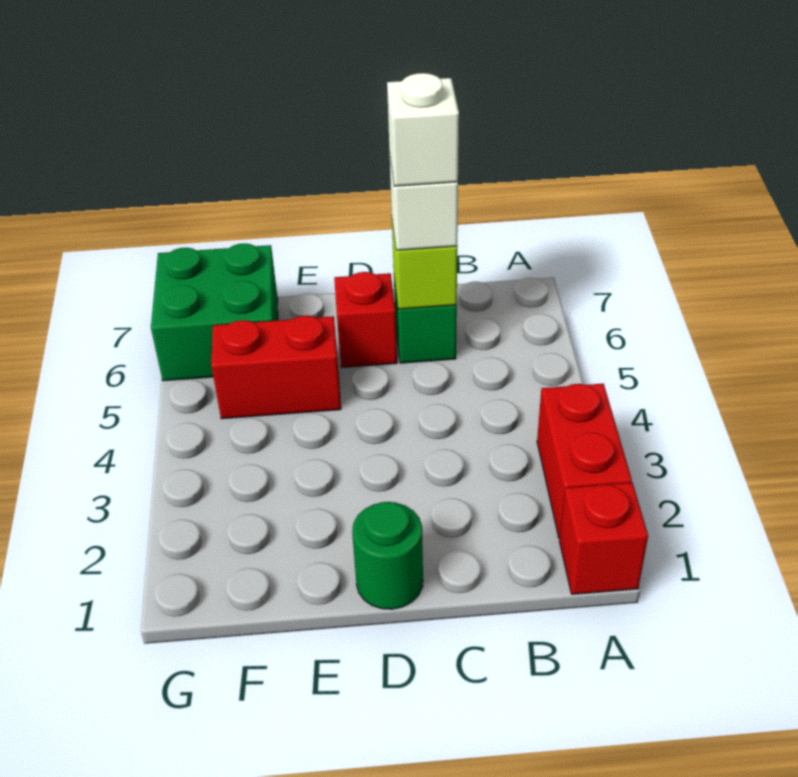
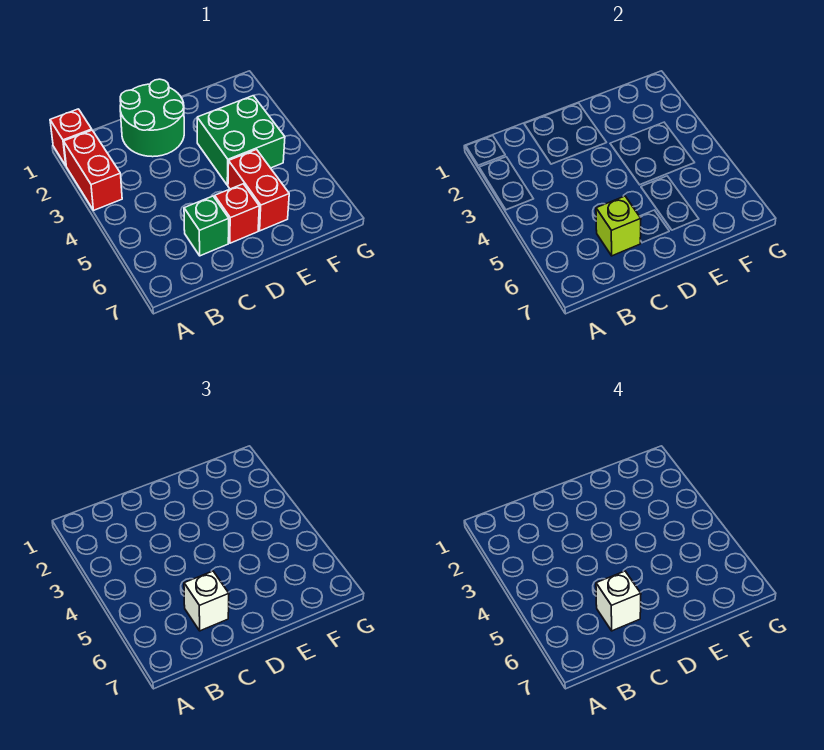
green round brick D1 level 1 -> green round brick C1:D2 level 1
red brick E5:F5 level 1 -> red brick E5:E6 level 1
green brick F6:G7 level 1 -> green brick E3:F4 level 1

